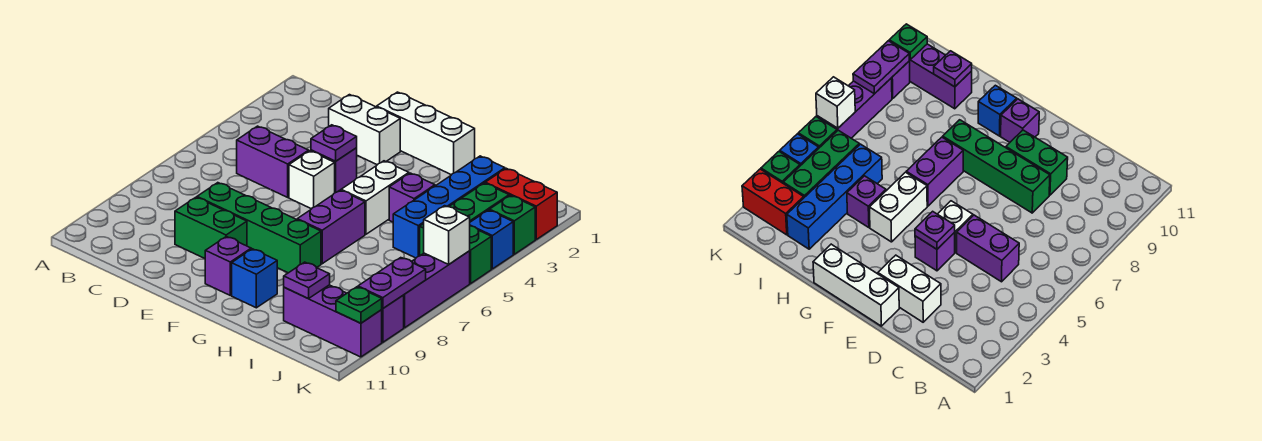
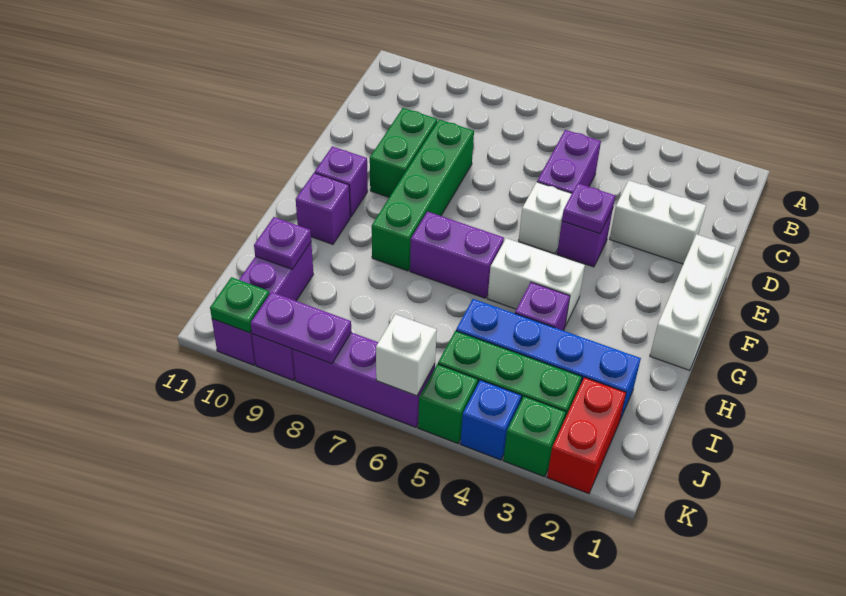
white brick D2:E2 level 1 -> white brick D2:D3 level 1
blue brick G10 level 1 -> purple brick G10 level 1

